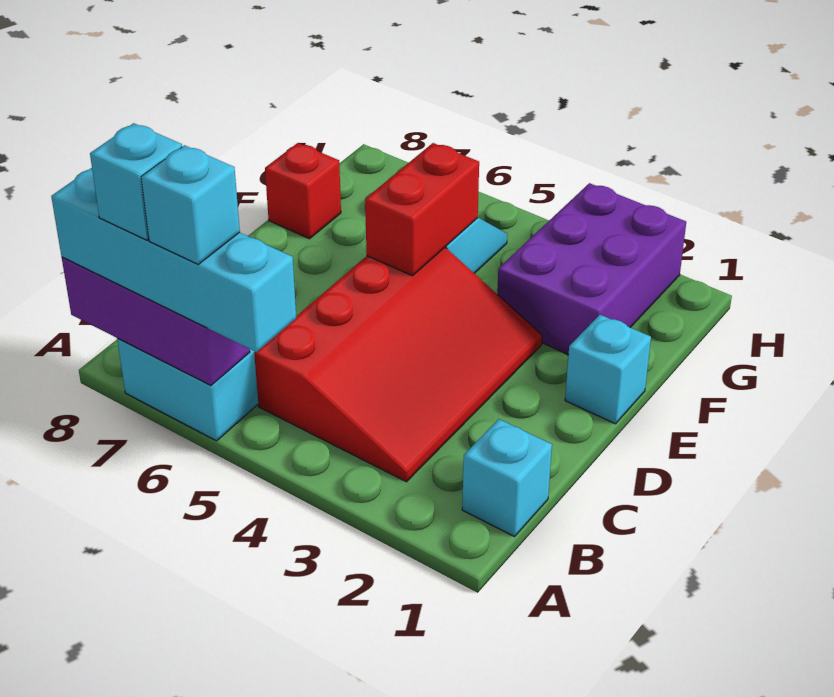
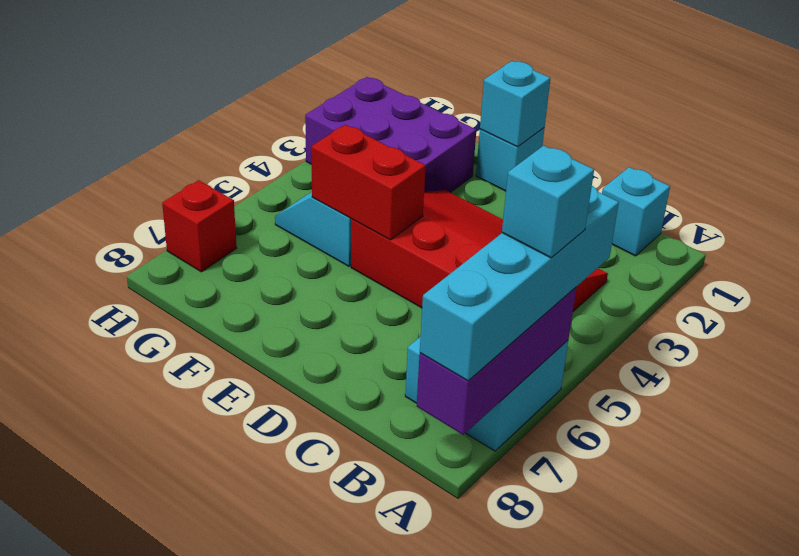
cyan brick A7 level 4 -> cyan brick E1 level 2
red brick F8 level 1 -> red brick H7 level 1

